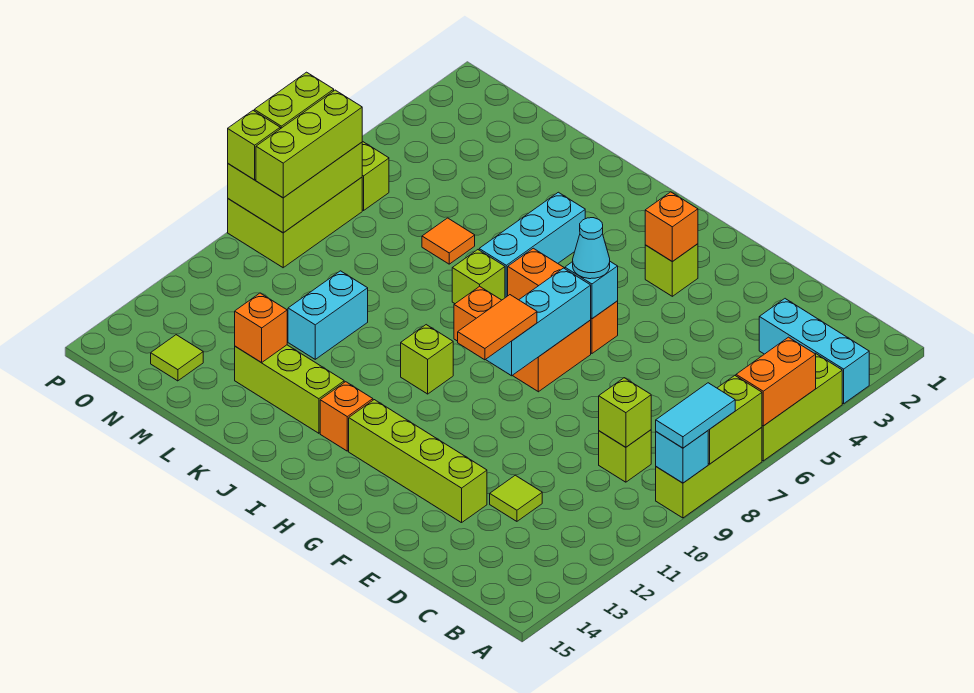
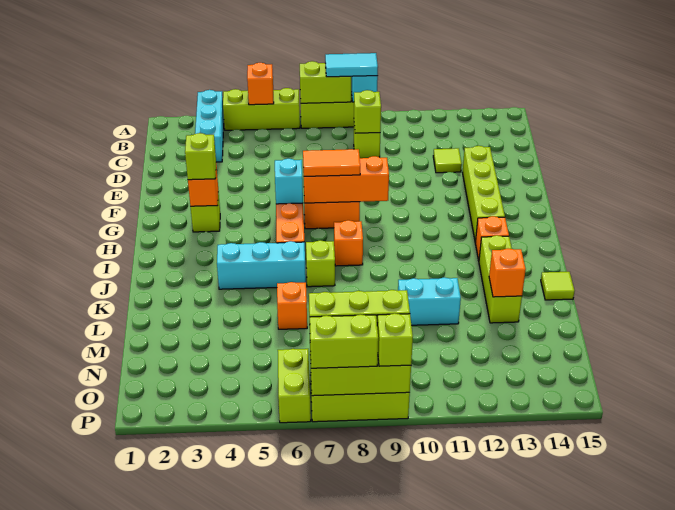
orange brick A5:A6 level 2 -> orange brick A5 level 2
cyan cone G6 level 3 -> none
cyan brick G7:G9 level 2 -> orange brick G7:G9 level 2
orange tile G9:G10 level 3 -> orange tile G7:G8 level 3
lime brick I10 level 1 -> lime brick G3 level 3
orange tile L6 level 1 -> orange brick L6 level 1
lime tile N14 level 1 -> lime tile K15 level 1

